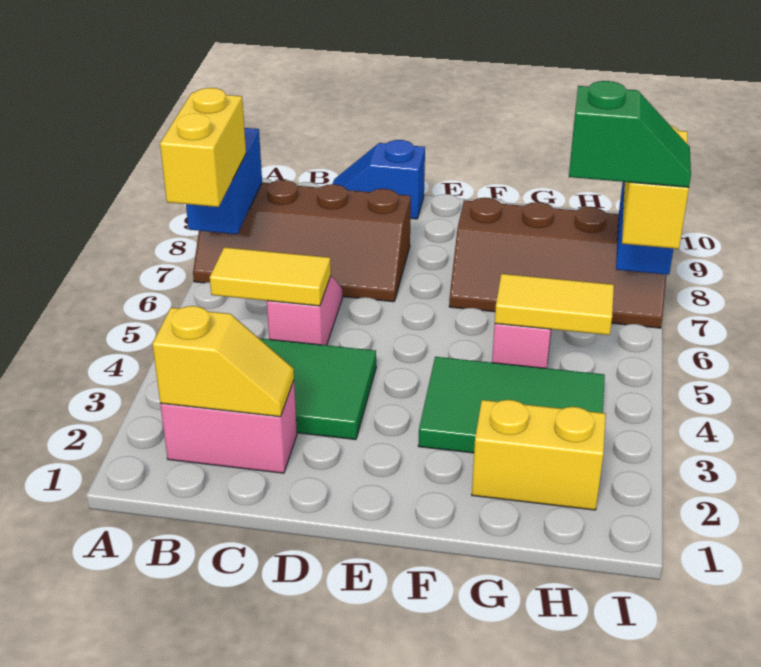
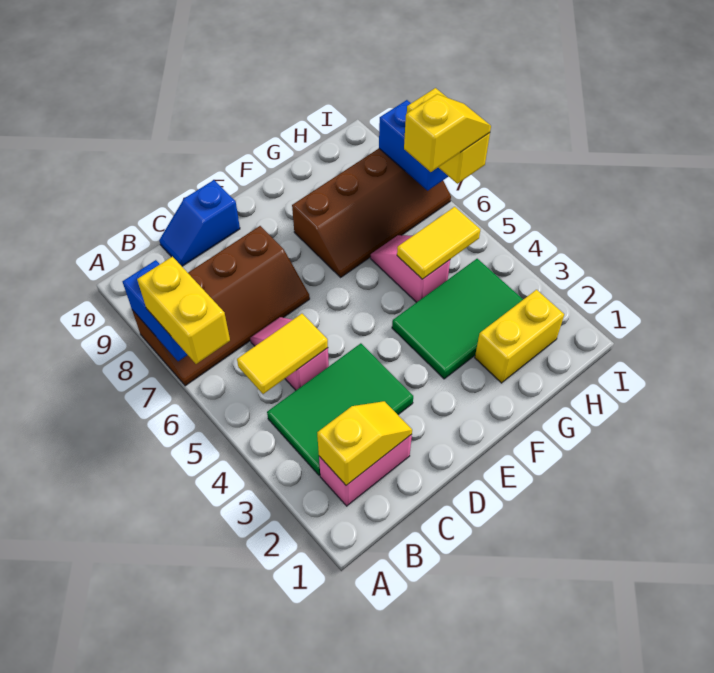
green slope H6:I6 level 4 top H -> yellow slope H6:I6 level 4 top H

